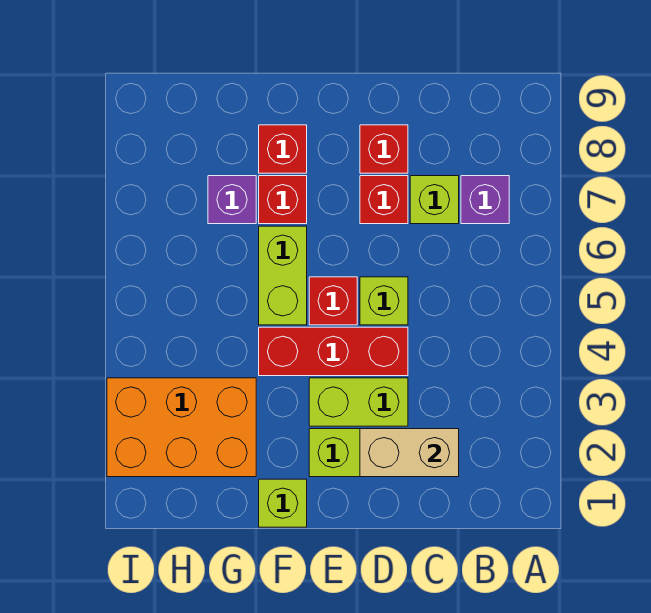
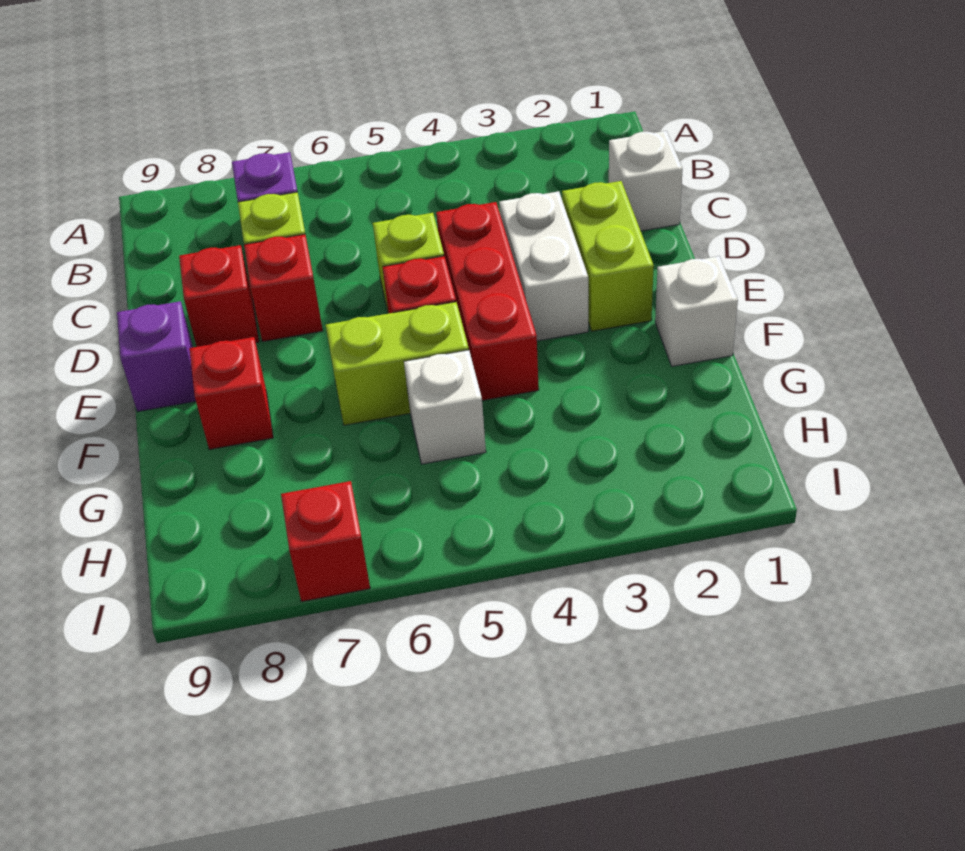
none -> white brick C1 level 1
tan brick C2:D2 level 2 -> none
lime brick D3:E3 level 1 -> white brick D3:E3 level 1
lime brick F1 level 1 -> white brick F1 level 1
red brick F7 level 1 -> red brick I7 level 1
orange brick G2:I3 level 1 -> none
none -> white brick G5 level 1
purple brick G7 level 1 -> purple brick E9 level 1

